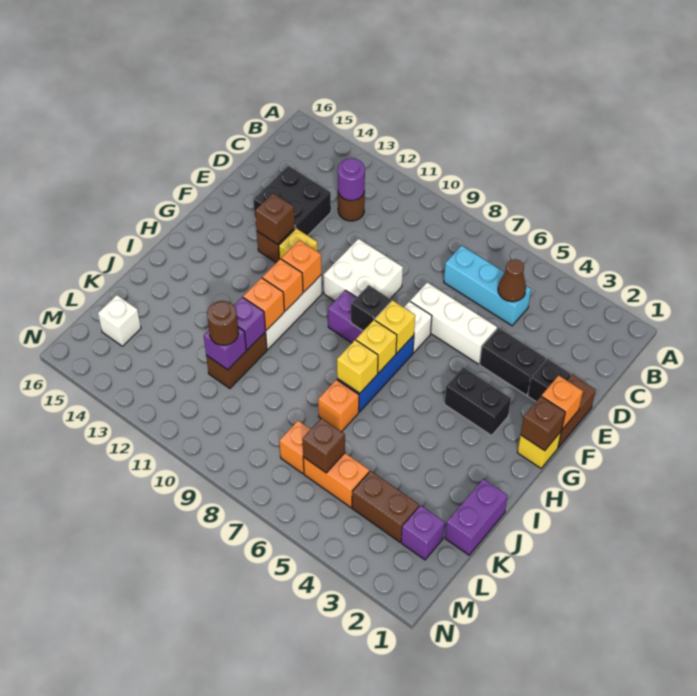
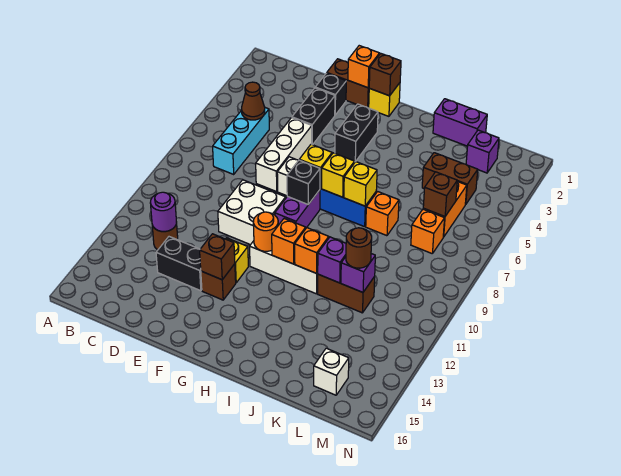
black brick D13:E14 level 1 -> black brick D13:E13 level 1
orange brick G11 level 2 -> orange round brick G11 level 2
brown brick L3:L4 level 1 -> brown brick K4:L4 level 1

